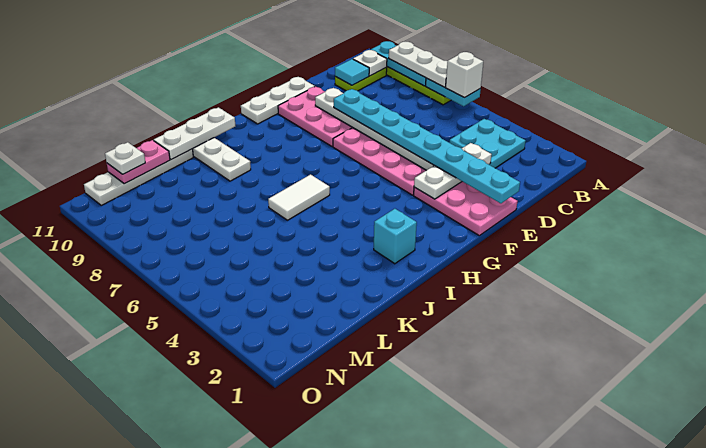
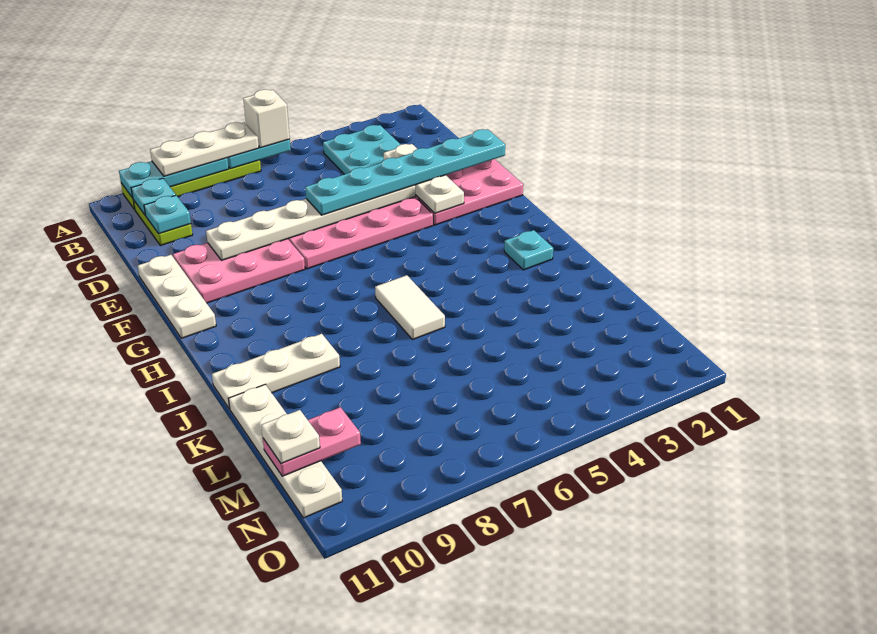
white plate B10 level 2 -> cyan plate B10 level 2
cyan tile C10 level 2 -> cyan plate C10 level 2
cyan plate E1:E8 level 3 -> cyan plate E1:E6 level 3
cyan brick I2 level 1 -> cyan plate I2 level 1
white plate I11:K11 level 2 -> none
pink plate L11:M11 level 2 -> pink plate M10:M11 level 2

